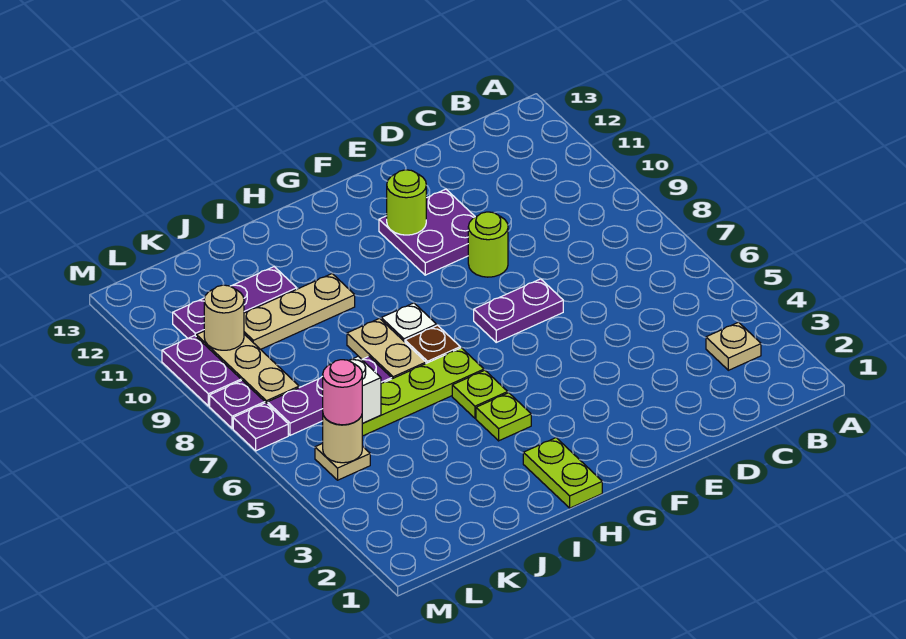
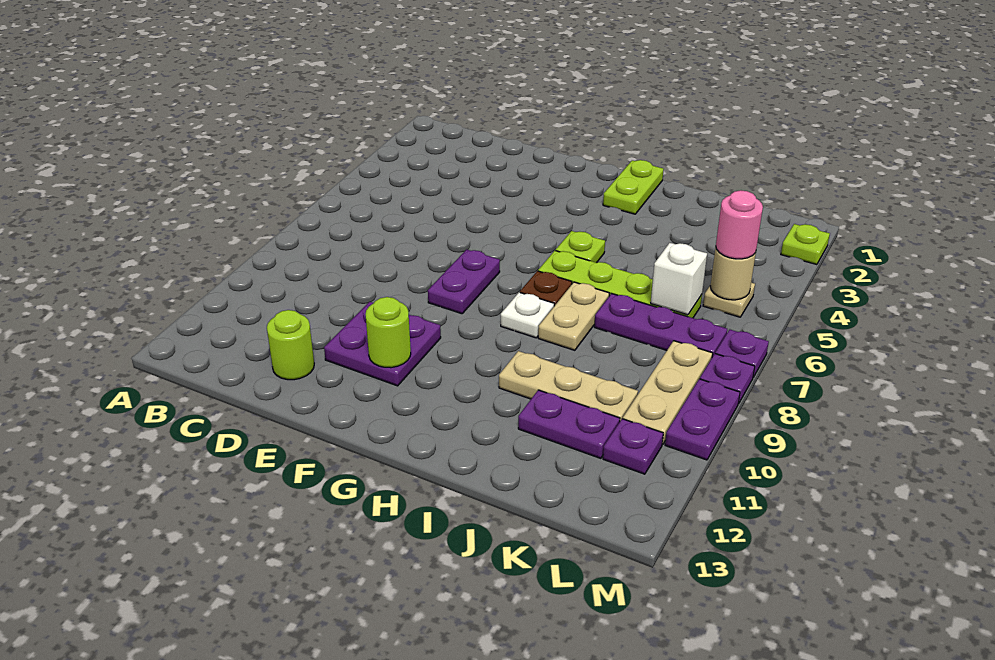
tan plate B3 level 1 -> none
purple plate E7:F7 level 1 -> purple plate F7:F8 level 1
lime round brick E9 level 1 -> lime round brick D12 level 1
lime plate H4 level 1 -> lime plate M2 level 1
tan round brick L10 level 2 -> none

